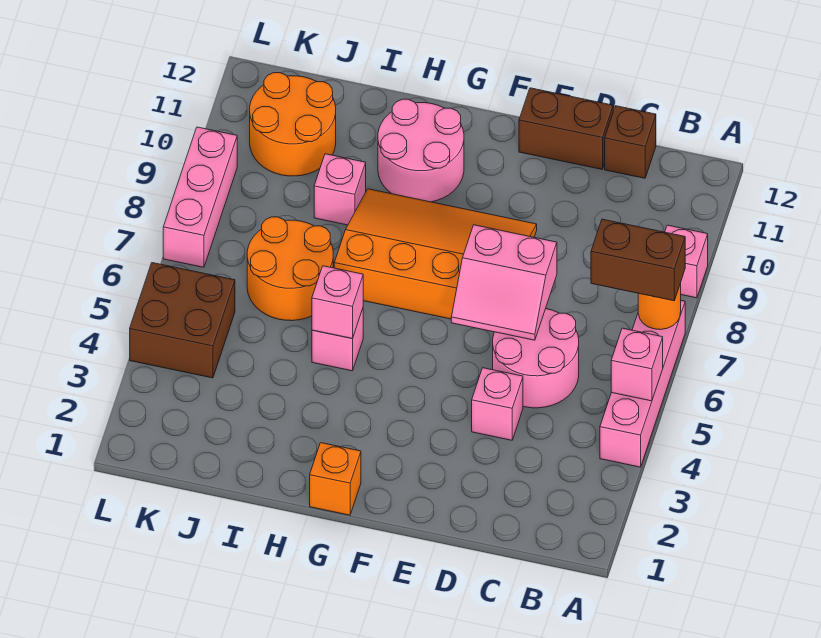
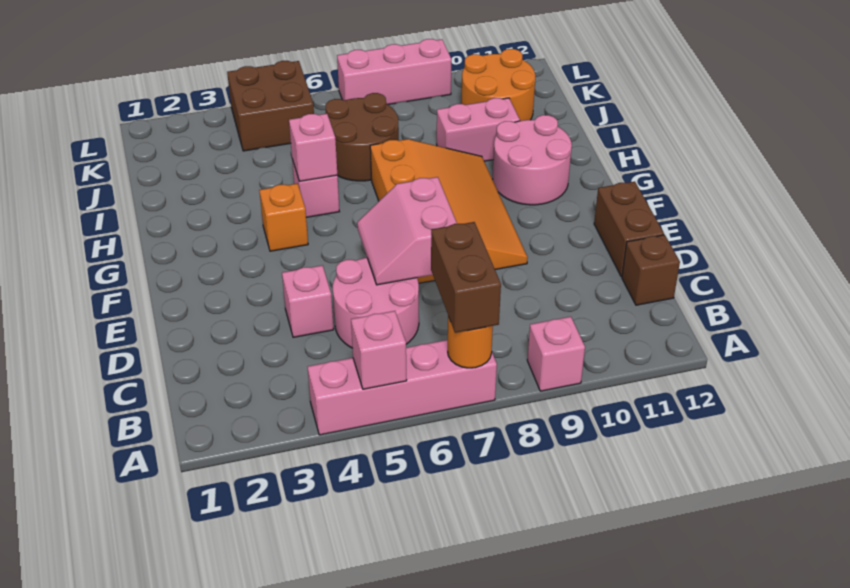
orange brick G1 level 1 -> orange brick G4 level 1
orange round brick I6:J7 level 1 -> brown round brick I6:J7 level 1
pink brick I9 level 1 -> pink brick I9:I10 level 1

